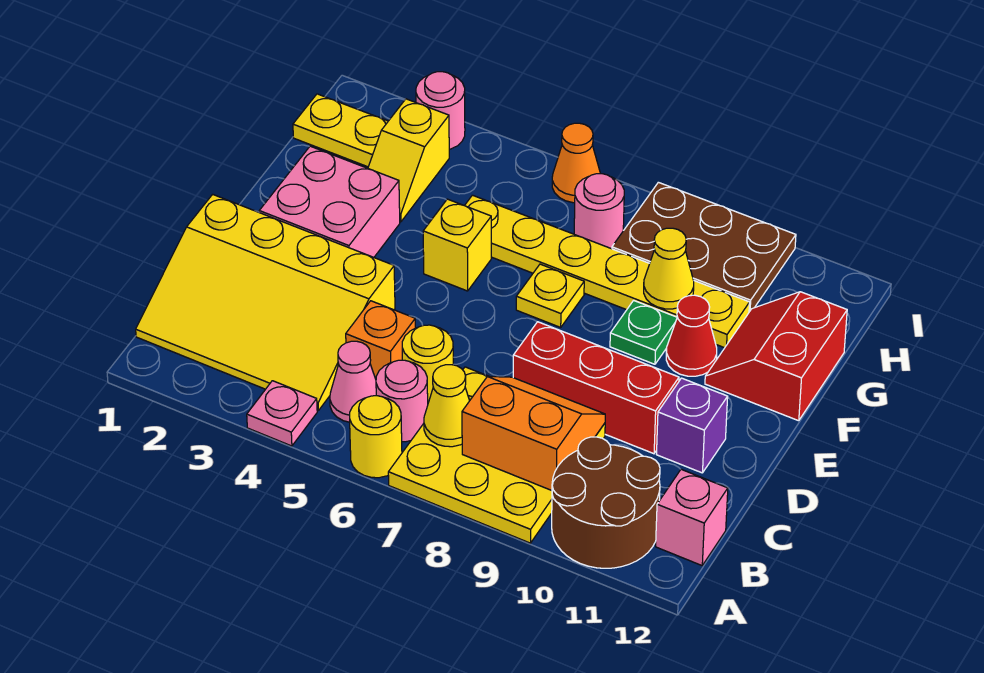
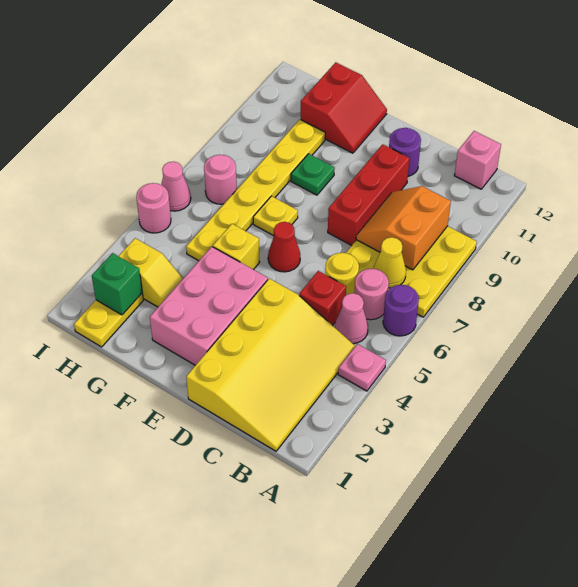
yellow round brick A6 level 1 -> purple round brick A6 level 1
brown round brick A10:B11 level 1 -> none
orange brick C5 level 1 -> red brick C5 level 1
purple brick D11 level 1 -> purple round brick D11 level 1
pink brick E2:F3 level 1 -> pink brick E2:F4 level 1
red cone F10 level 1 -> red cone E6 level 1
red slope F11:G12 level 1 top 12 -> red slope F11:G12 level 1 top G
yellow cone G9 level 2 -> none
none -> green brick H2 level 2
brown plate H8:I10 level 1 -> none
pink round brick I3 level 1 -> pink round brick I5 level 1
orange cone I6 level 1 -> pink cone I6 level 1

